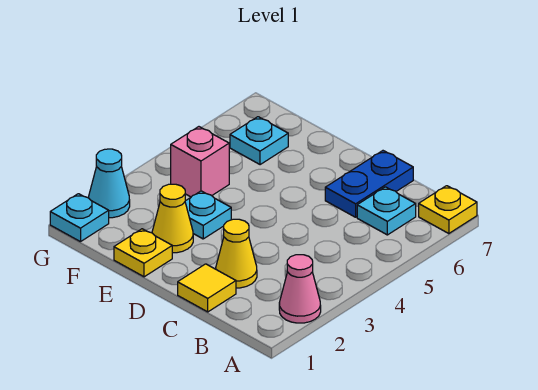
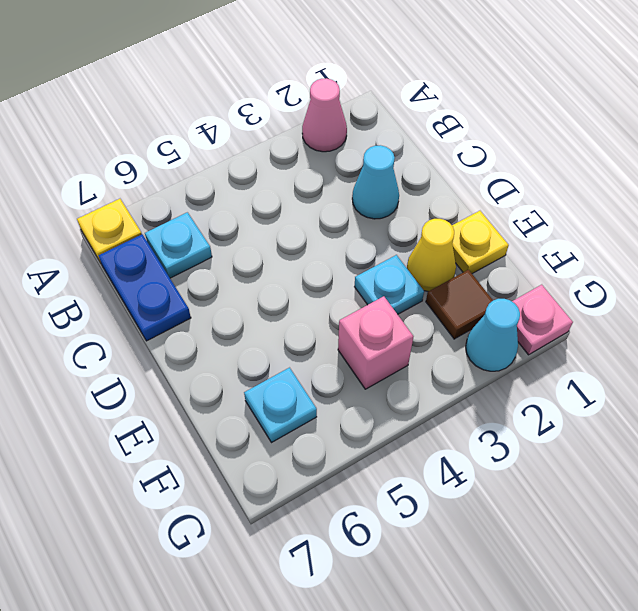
yellow tile C1 level 1 -> none
yellow cone C2 level 1 -> cyan cone C2 level 1
blue plate C6:C7 level 1 -> blue plate B7:C7 level 1
none -> brown tile F2 level 1
cyan plate G1 level 1 -> pink plate G1 level 1

